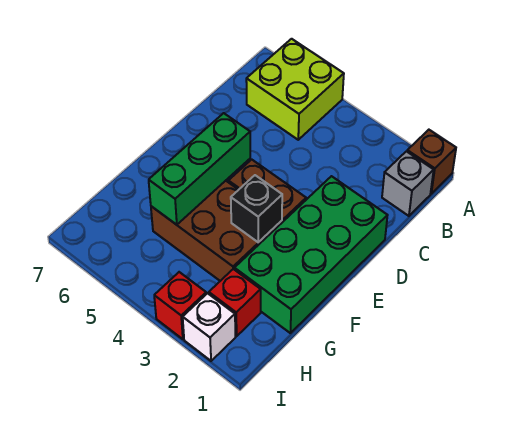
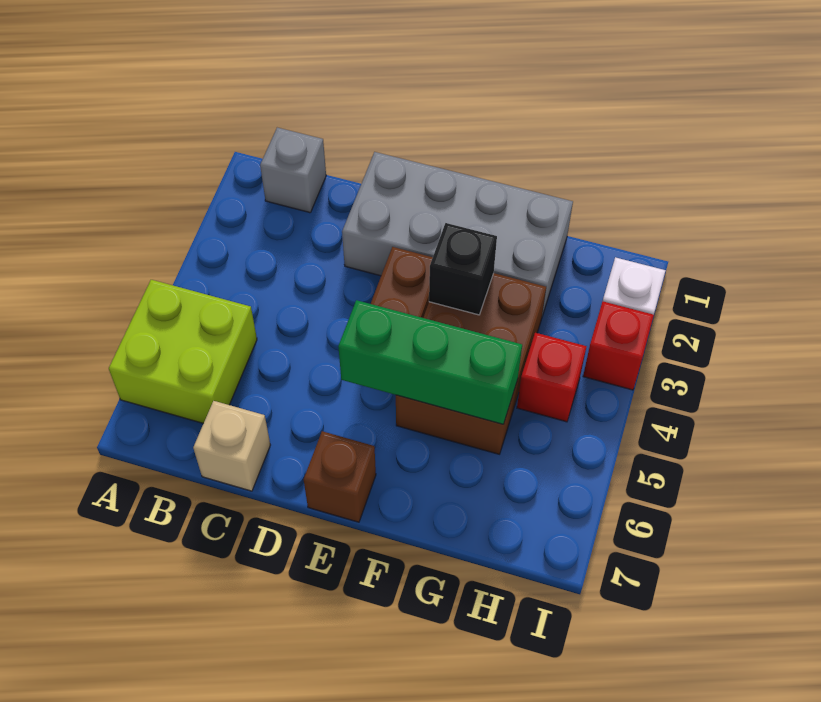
brown brick A1 level 1 -> brown brick E7 level 1
none -> tan brick C7 level 1
green brick D1:G2 level 1 -> grey brick D1:G2 level 1
red brick H2 level 1 -> red brick H4 level 1

